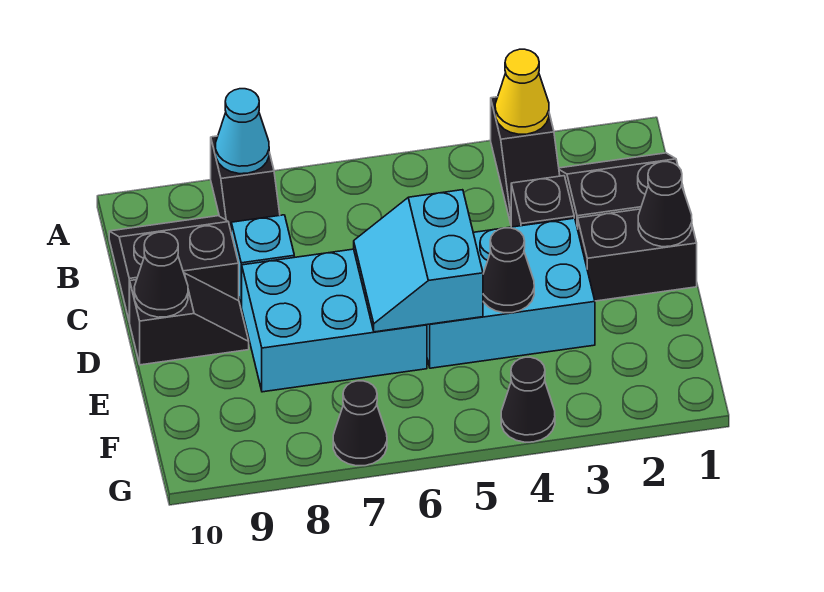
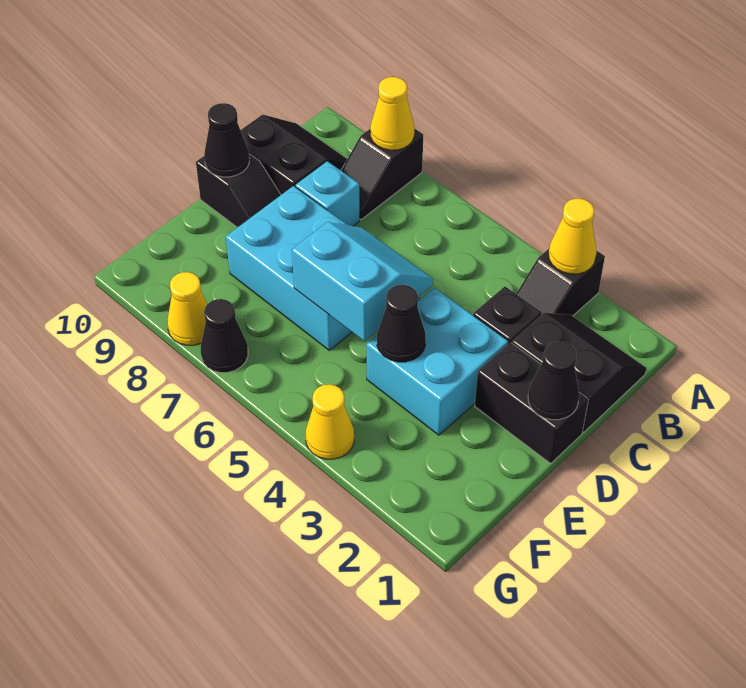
cyan cone A8 level 2 -> yellow cone A8 level 2
cyan brick D3:E5 level 1 -> cyan brick D3:E4 level 1
cyan slope D5:E6 level 2 top 5 -> cyan slope D5:E6 level 2 top E
black cone G4 level 1 -> yellow cone G4 level 1
none -> yellow cone G8 level 1

